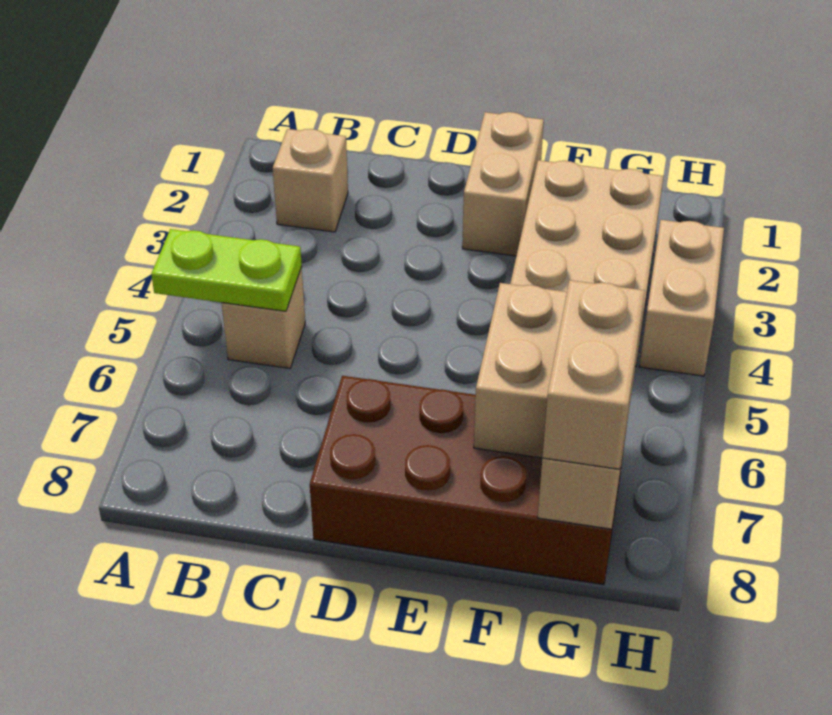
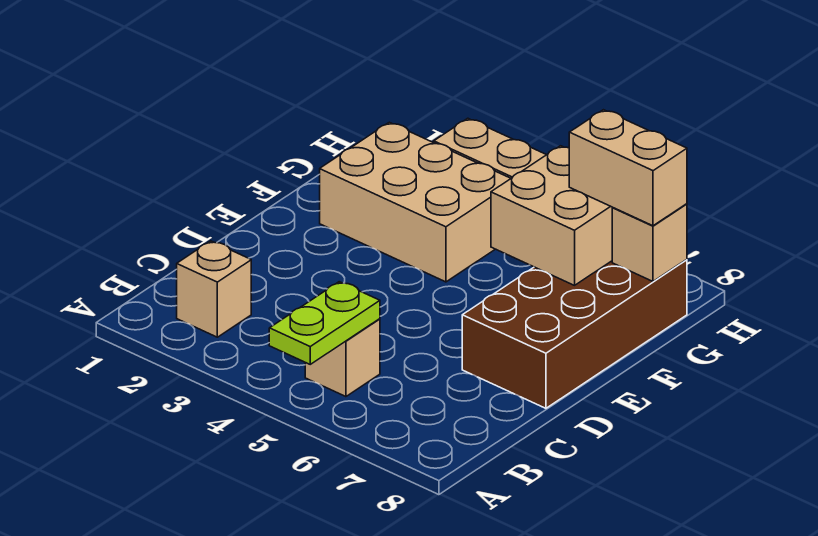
tan brick E1:E2 level 1 -> none

